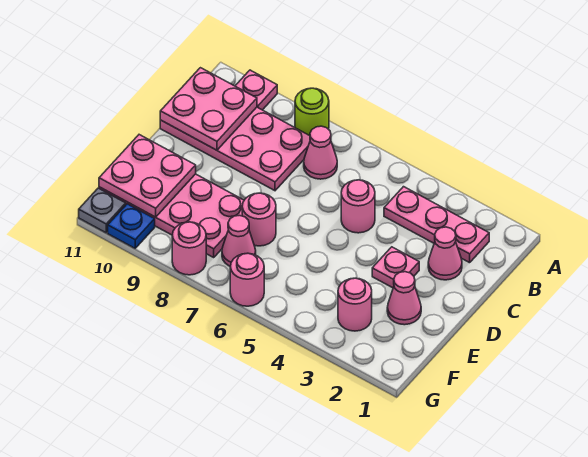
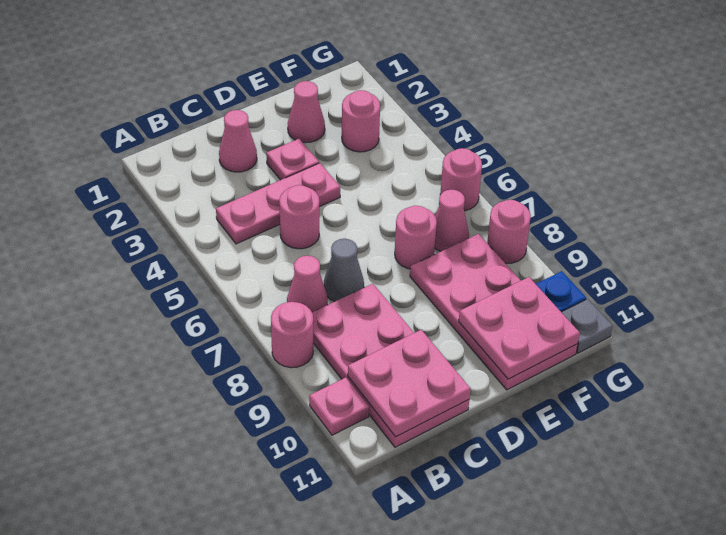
lime round brick A8 level 1 -> pink round brick A8 level 1
pink plate B2:B4 level 1 -> pink plate B4:D4 level 1
none -> grey cone C7 level 1

